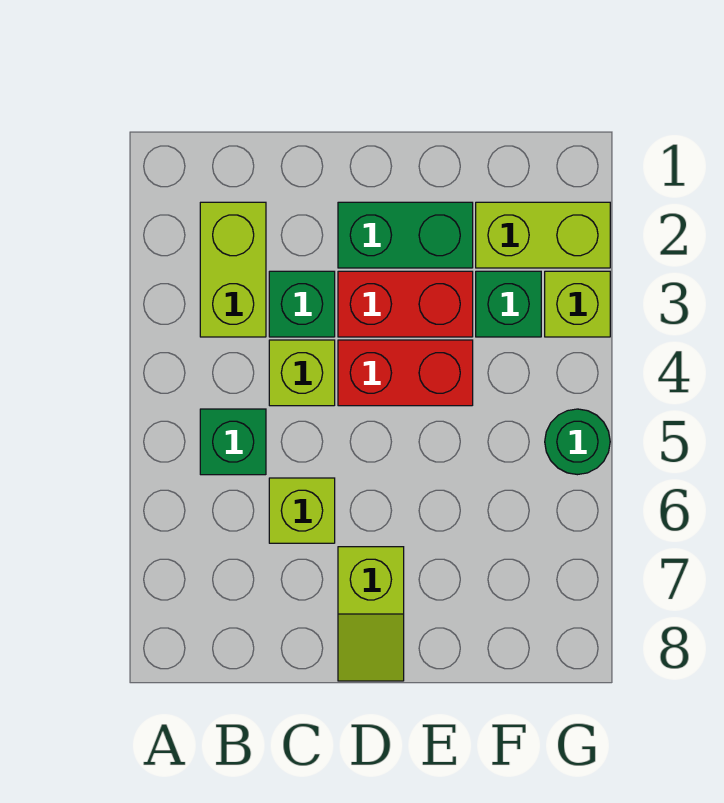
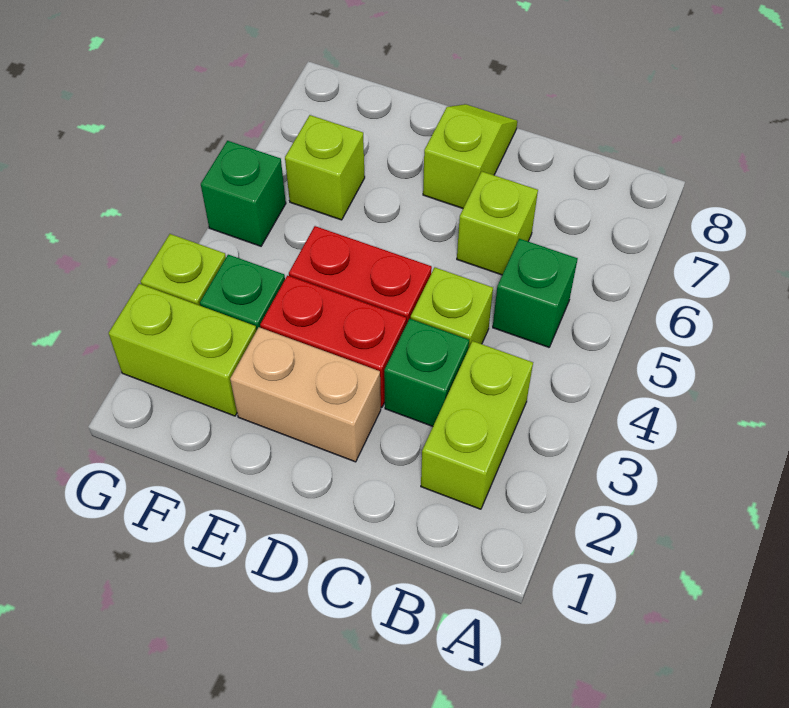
green brick D2:E2 level 1 -> tan brick D2:E2 level 1
none -> lime brick F6 level 1
green round brick G5 level 1 -> green brick G5 level 1

